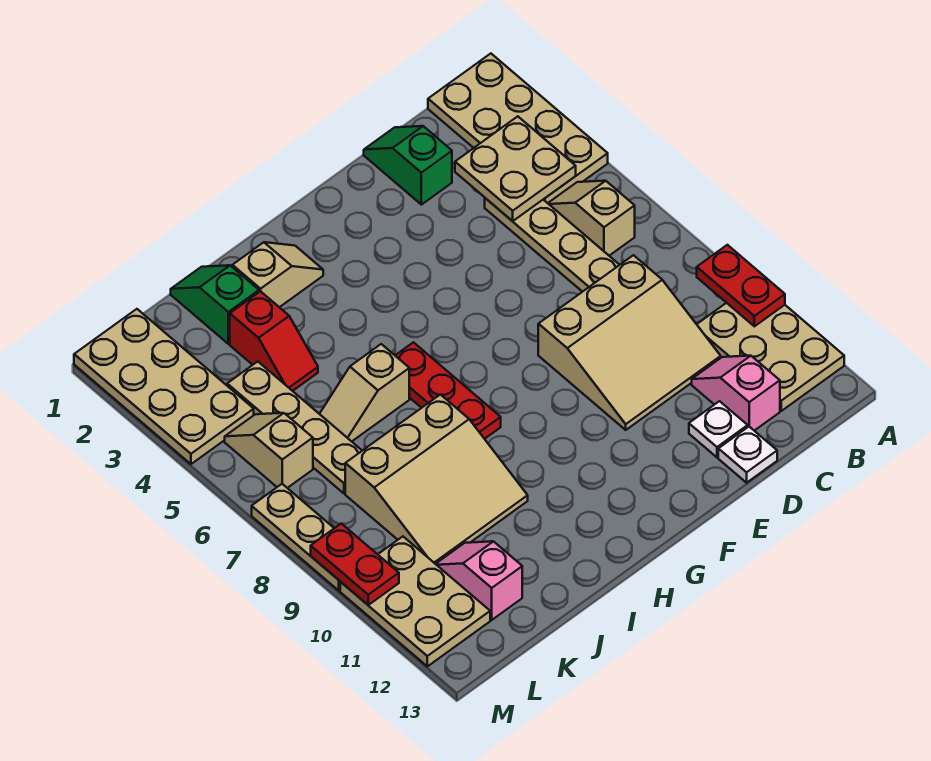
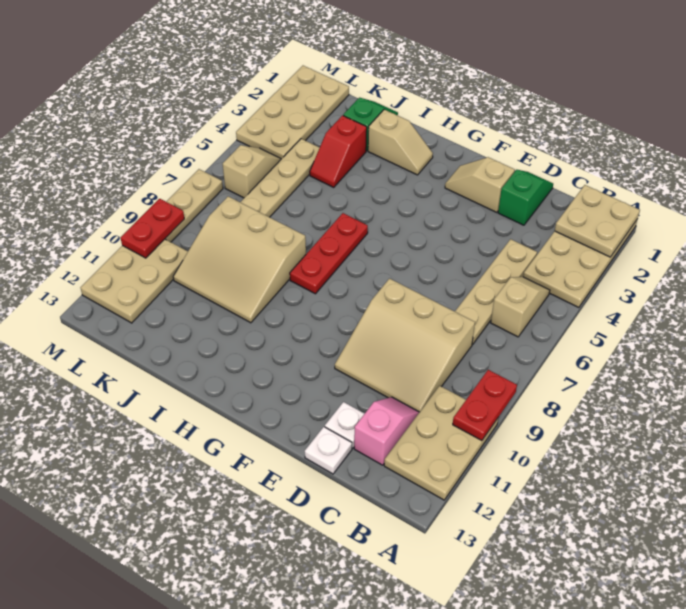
tan plate B3:C4 level 2 -> tan plate A1:B2 level 2
tan slope I6:J6 level 1 top I -> tan slope E2:F2 level 1 top E
pink slope K11:K12 level 1 top 12 -> none

